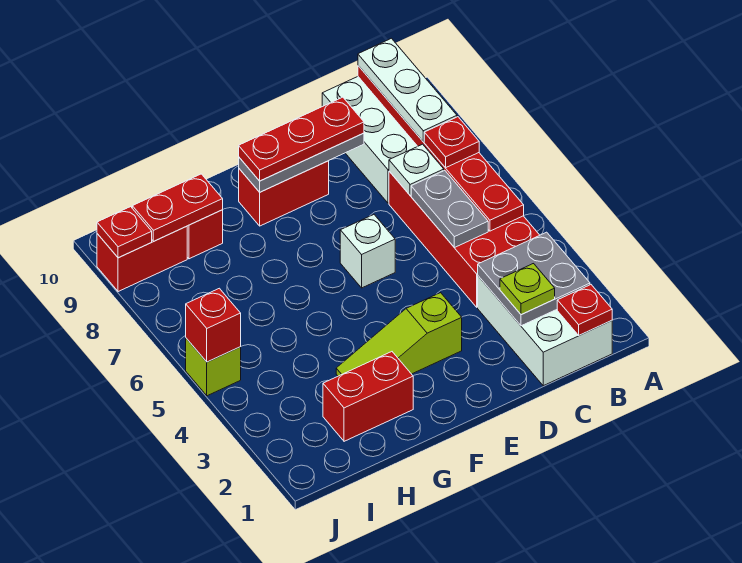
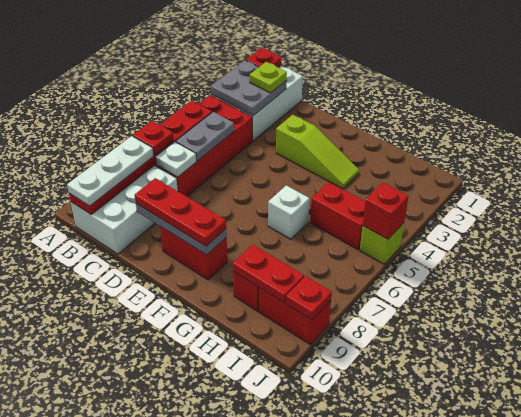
white brick E6 level 1 -> white brick G6 level 1
red brick G2:H2 level 1 -> red brick H5:I5 level 1

